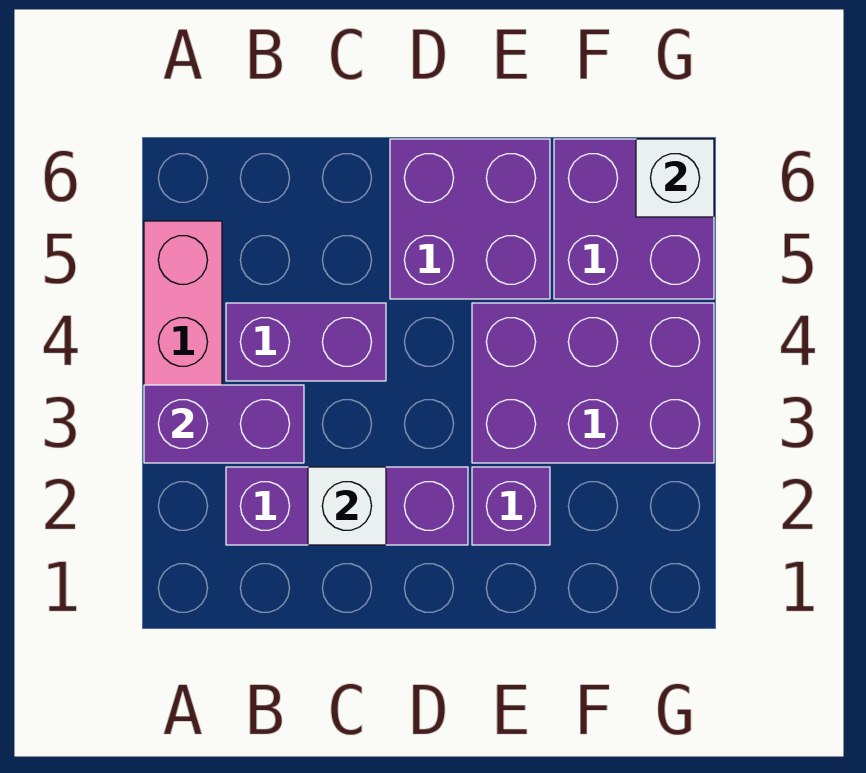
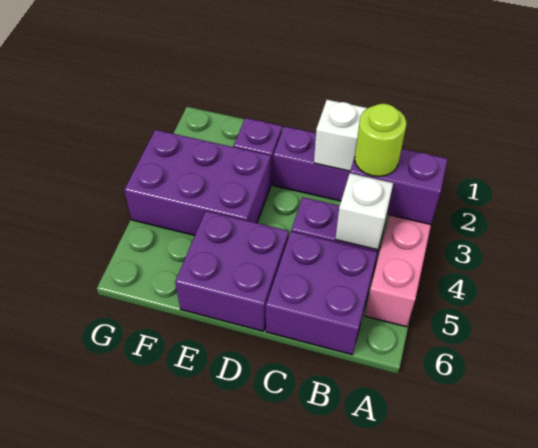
none -> lime round brick B3 level 3
purple brick F5:G6 level 1 -> purple brick B5:C6 level 1
white brick G6 level 2 -> white brick B4 level 2

